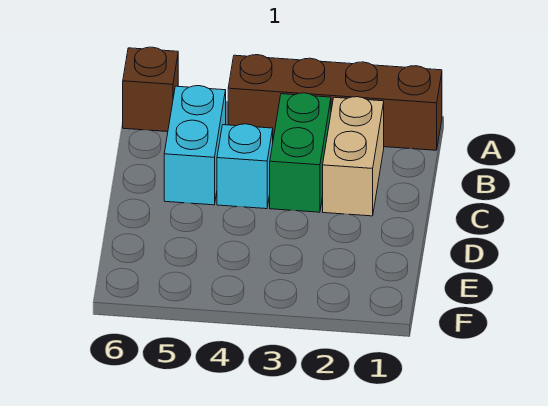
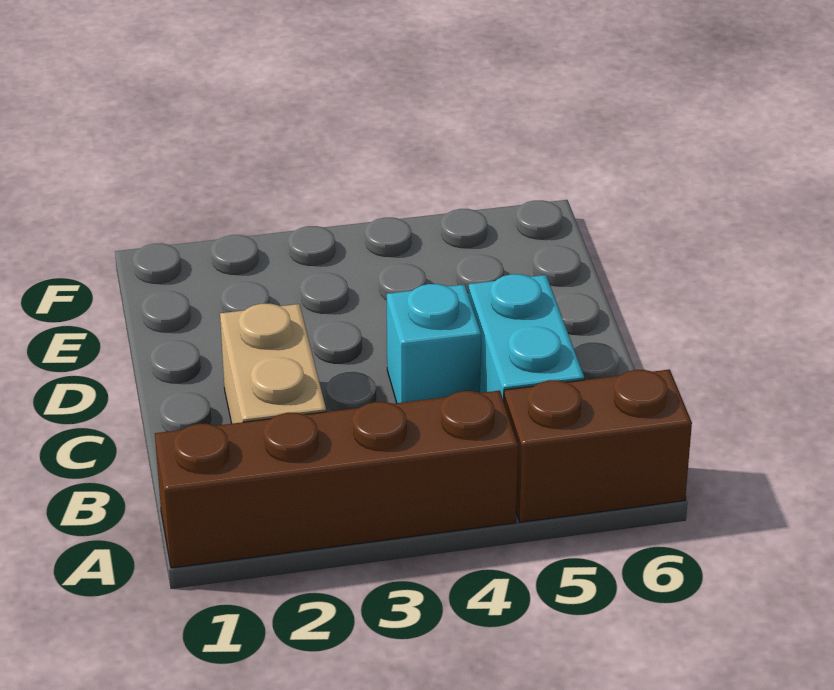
brown brick A6 level 1 -> brown brick A5:A6 level 1
green brick B3:C3 level 1 -> none

